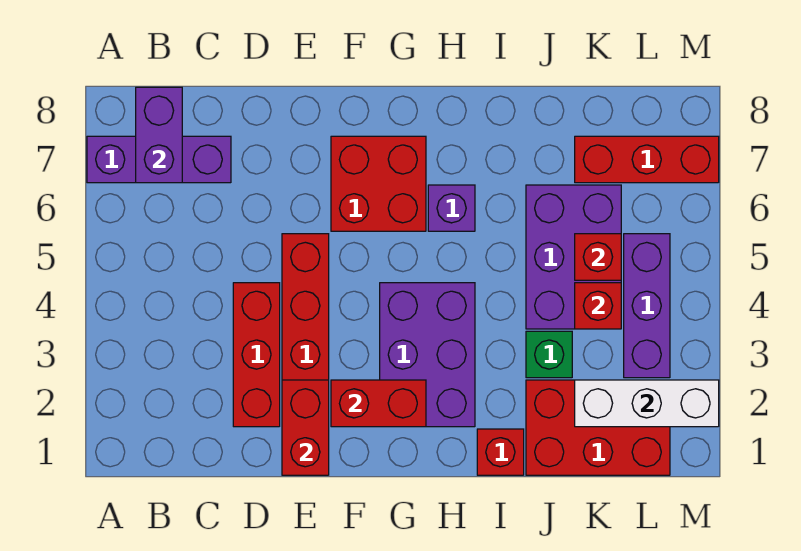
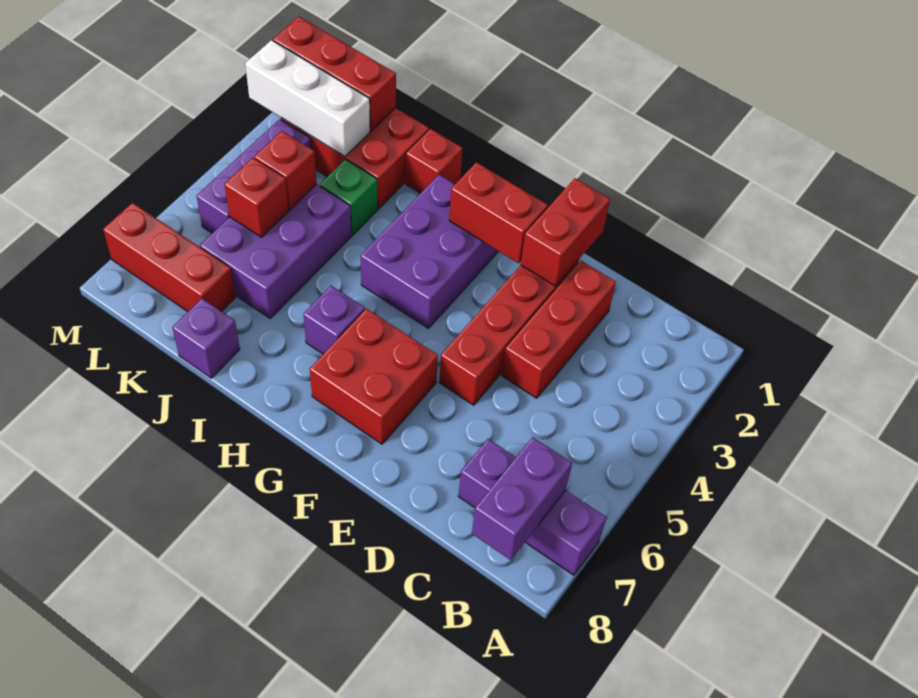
none -> purple brick J8 level 1
none -> red brick K1:M1 level 2

